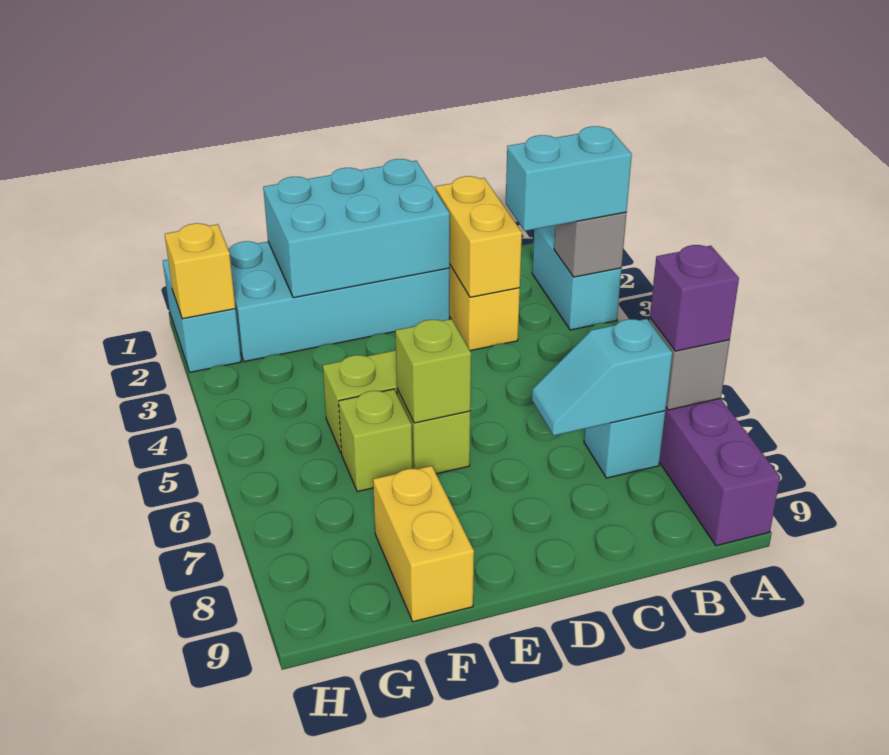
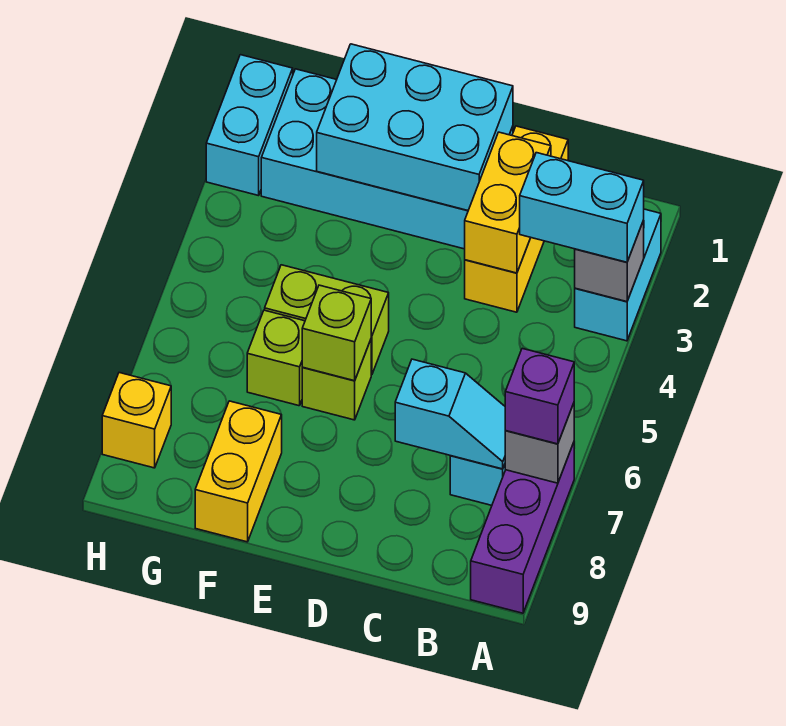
cyan slope B7:C7 level 2 top B -> cyan slope B7:C7 level 2 top C
yellow brick H2 level 2 -> yellow brick H8 level 1

